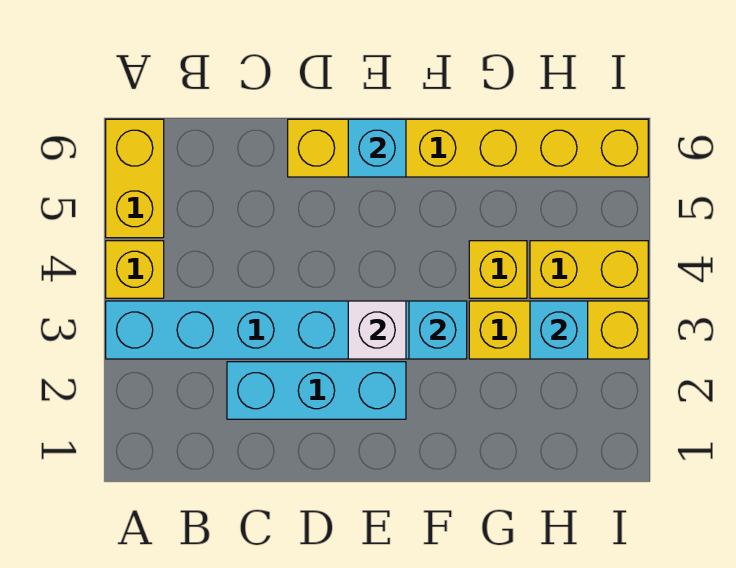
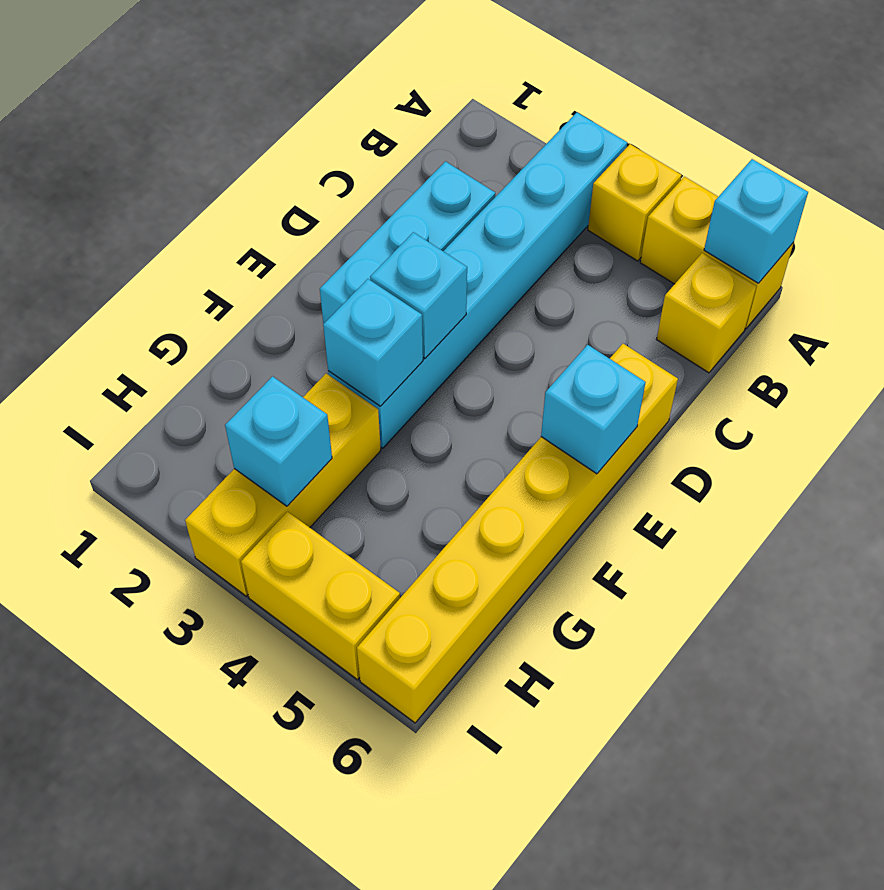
none -> cyan brick A6 level 2
white brick E3 level 2 -> cyan brick E3 level 2
yellow brick G4 level 1 -> yellow brick B6 level 1
yellow brick H4:I4 level 1 -> yellow brick I4:I5 level 1

